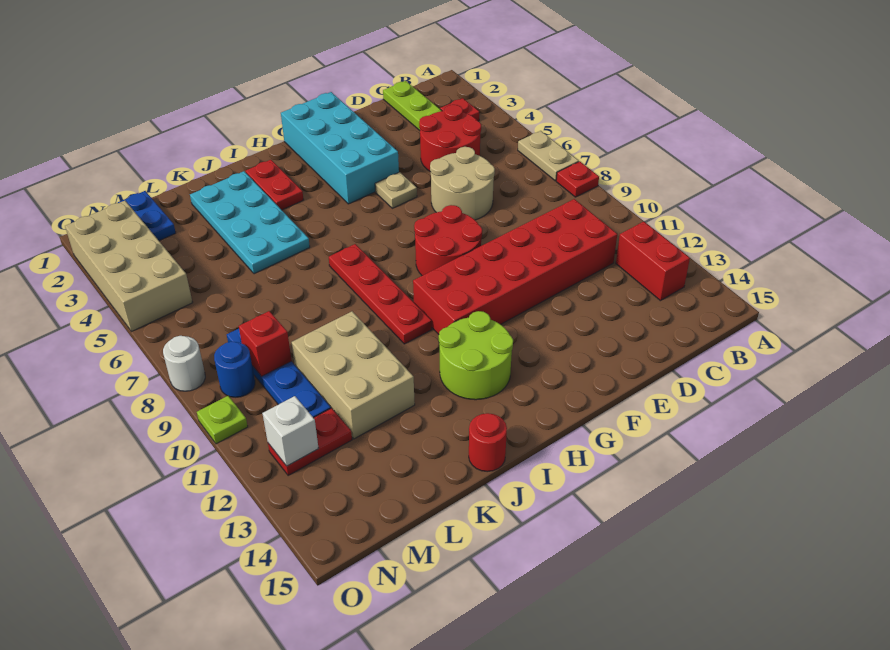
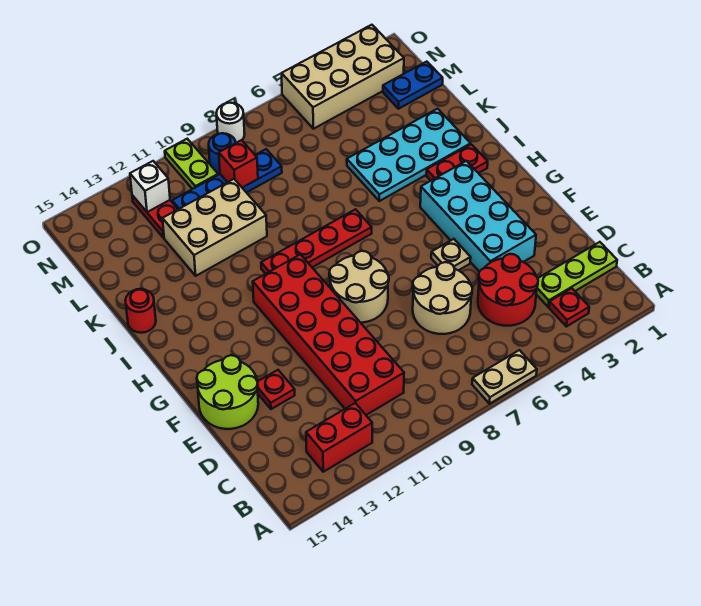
red plate A8 level 1 -> red plate E13 level 1
cyan brick F1:G4 level 1 -> cyan brick E3:H4 level 1
red round brick F8:G9 level 1 -> tan round brick F8:G9 level 1
lime round brick H12:I13 level 1 -> lime round brick E14:F15 level 1
lime plate O10 level 1 -> lime plate N10:O10 level 1

